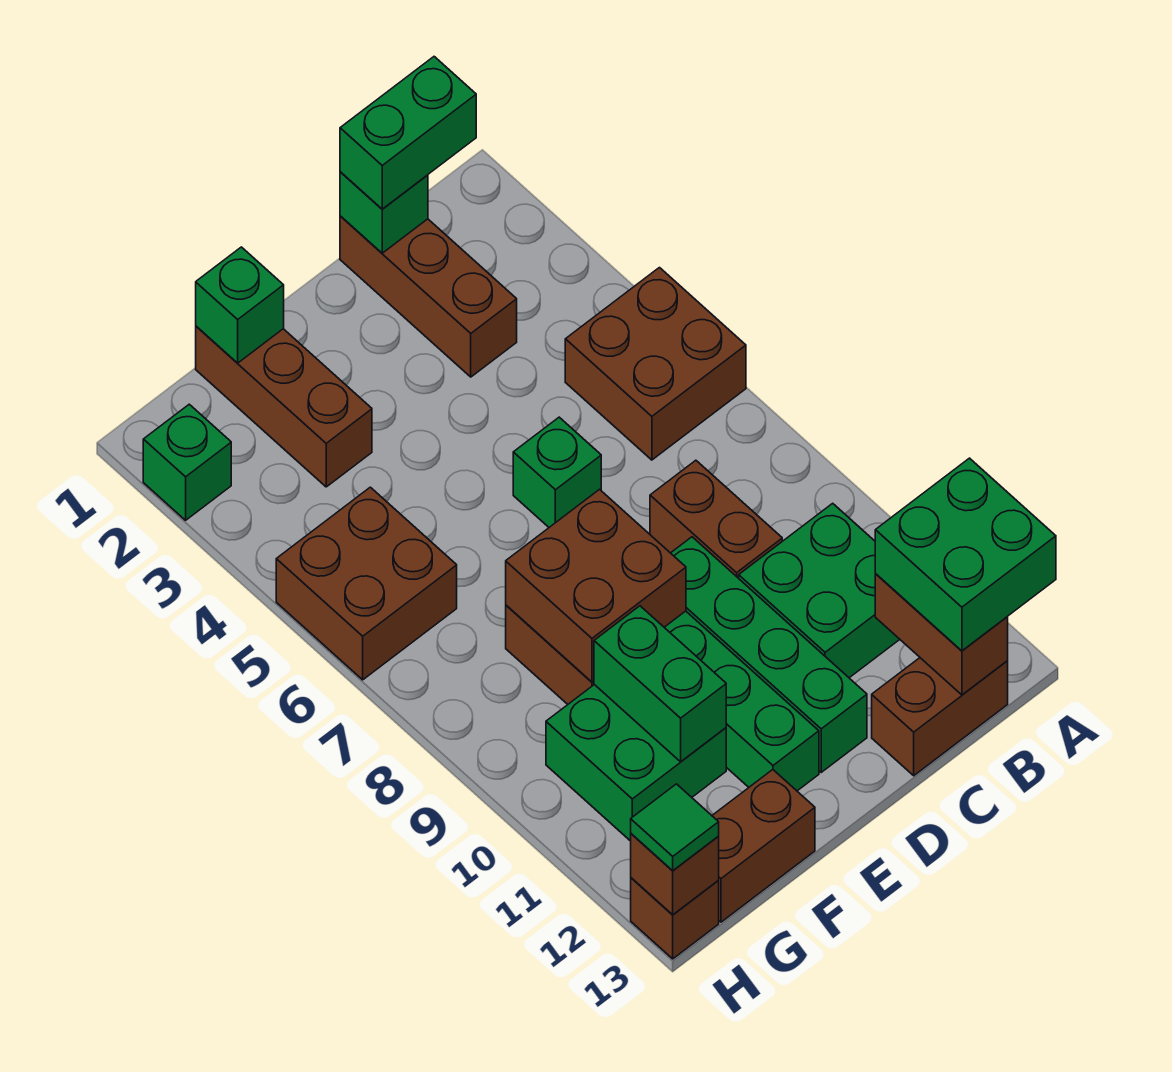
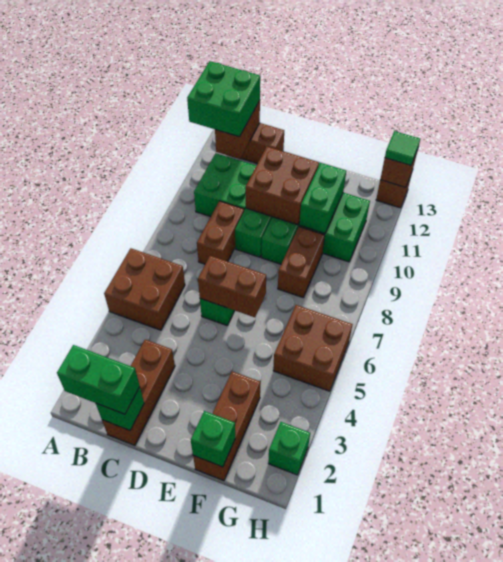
brown brick E8:F9 level 2 -> brown brick D10:E11 level 2
brown brick F13:G13 level 1 -> brown brick D6:E6 level 2

